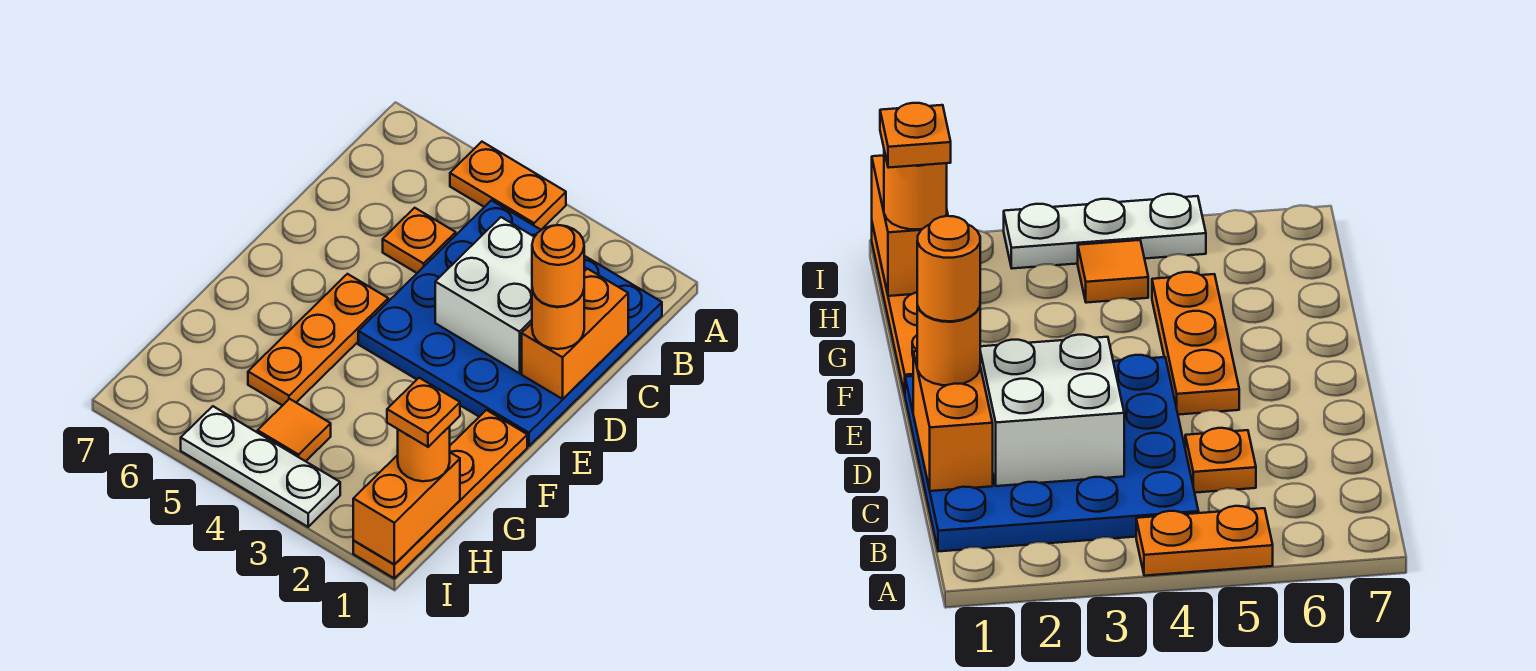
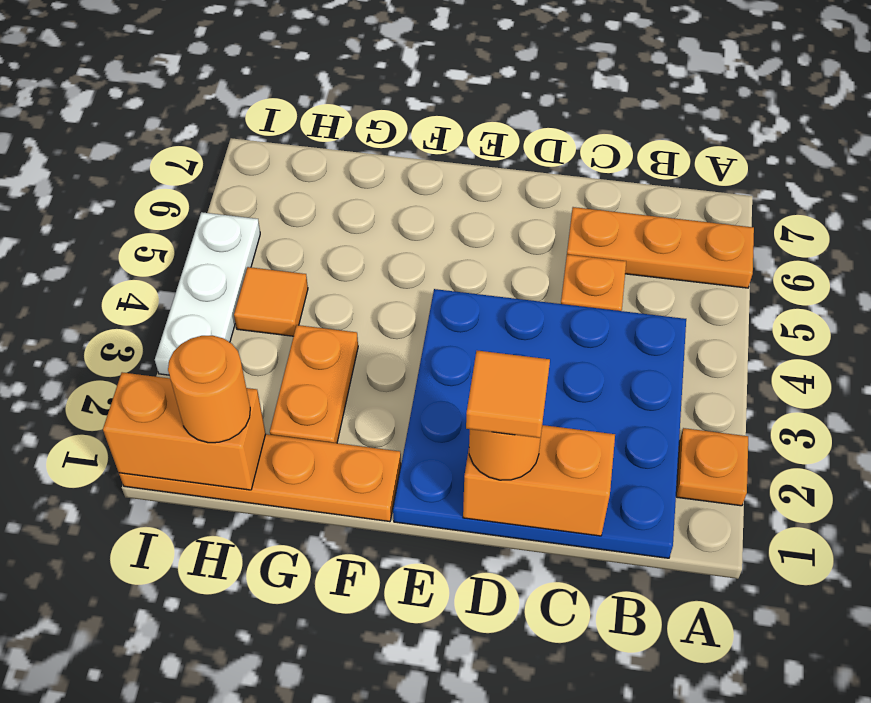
orange plate A4:A5 level 1 -> orange plate G2:G3 level 1
white brick C2:D3 level 2 -> none
orange round brick D1 level 4 -> orange tile D1 level 4
orange plate E5:G5 level 1 -> orange plate A6:C6 level 1
orange plate H1 level 4 -> orange plate A2 level 1

